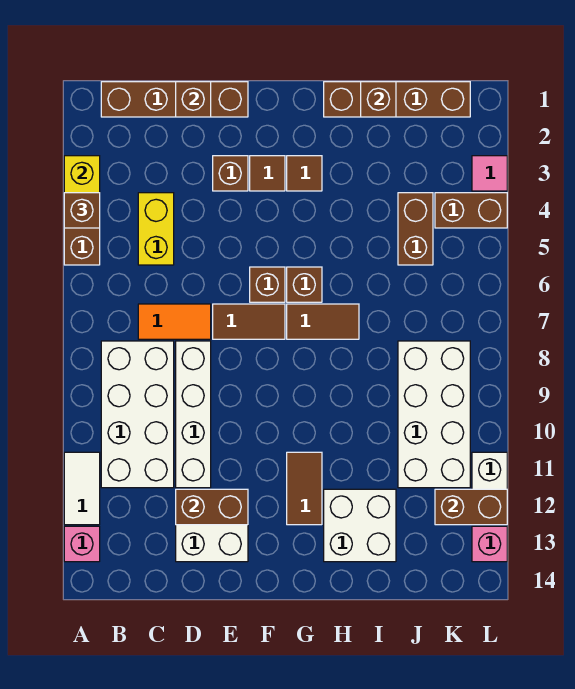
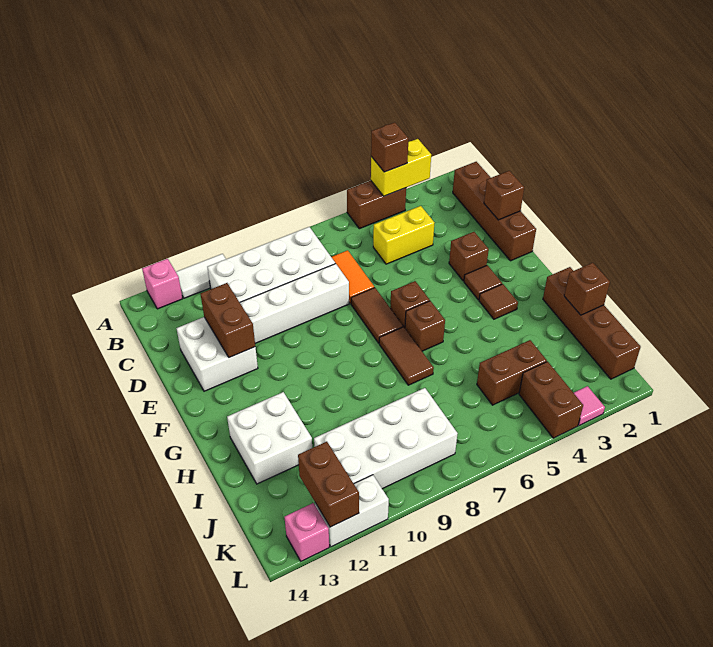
brown tile G11:G12 level 1 -> none

